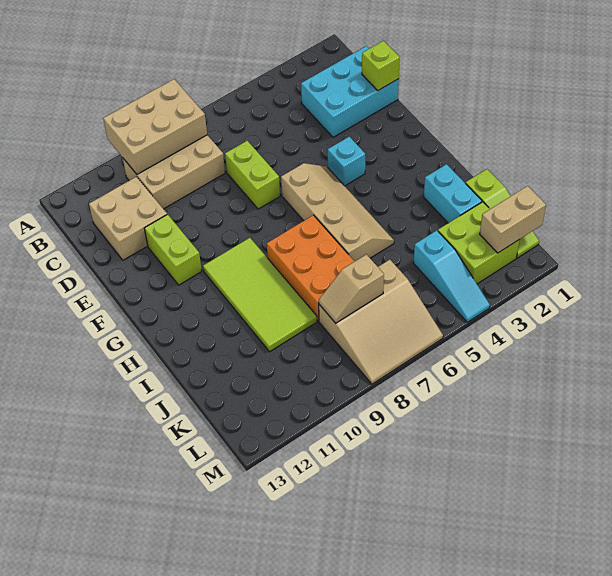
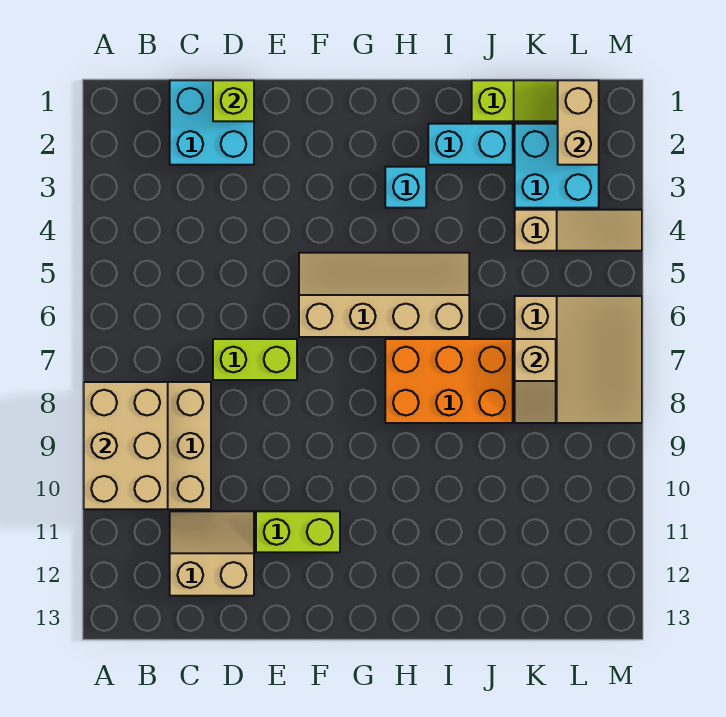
cyan brick C1:D3 level 1 -> cyan brick C1:D2 level 1
tan brick C11:D12 level 1 -> tan slope C11:D12 level 1 top 12
cyan brick F4 level 1 -> cyan brick H3 level 1
lime tile G9:J10 level 1 -> none
lime brick K2:L3 level 1 -> cyan brick K2:L3 level 1
cyan slope K4:M4 level 1 top K -> tan slope K4:M4 level 1 top K

